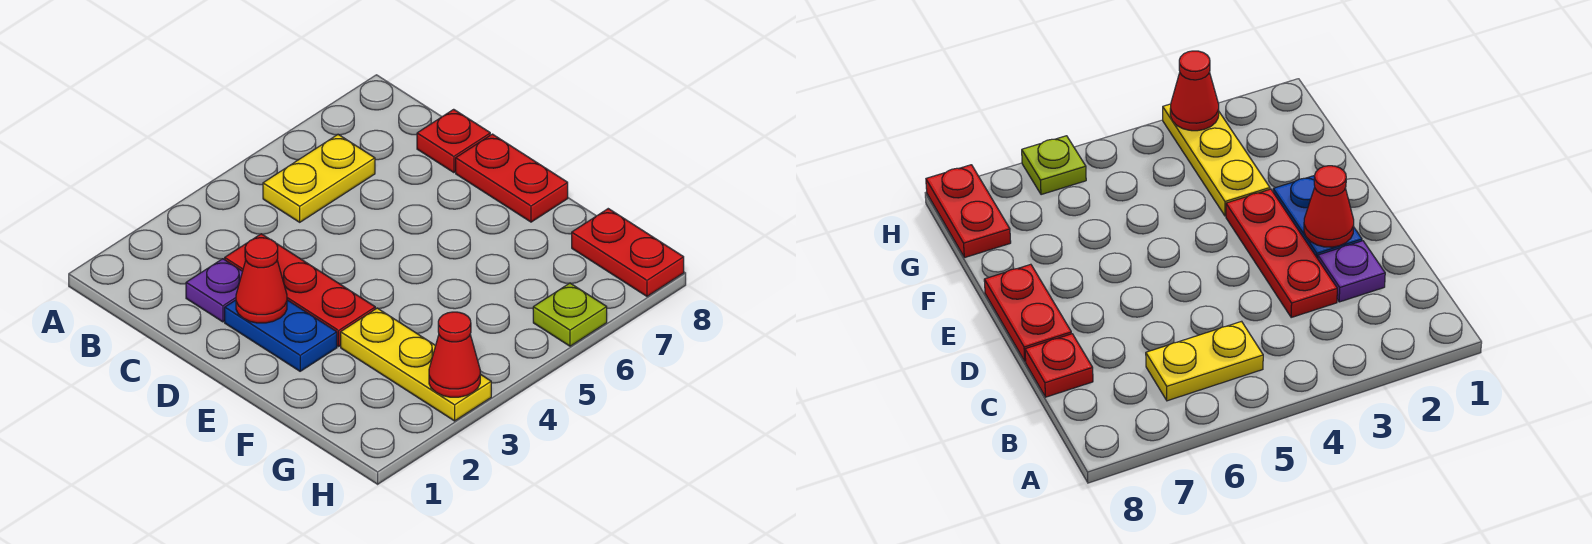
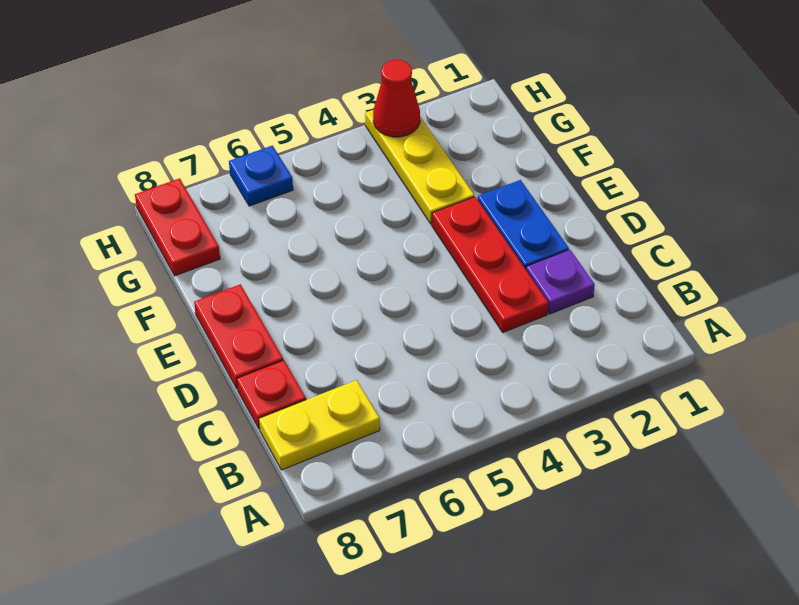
yellow plate B5:B6 level 1 -> yellow plate B7:B8 level 1
red cone D2 level 2 -> none
lime plate H6 level 1 -> blue plate H6 level 1

